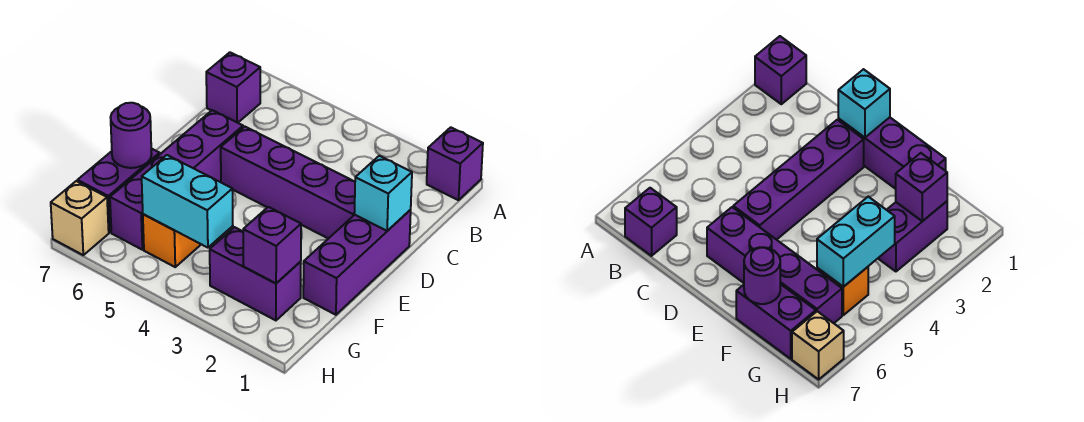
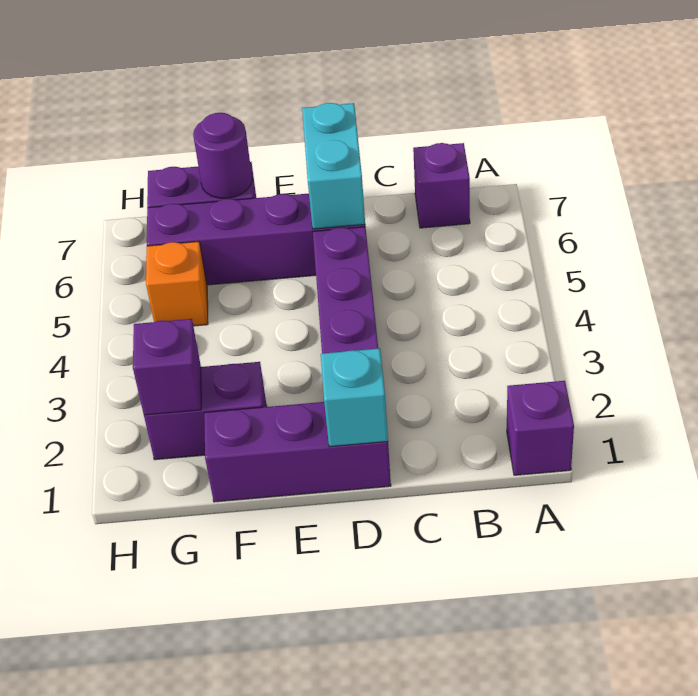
purple brick G2:G3 level 1 -> purple brick F2:G2 level 1
cyan brick G4:G5 level 2 -> cyan brick D6:D7 level 2
tan brick H7 level 1 -> none

